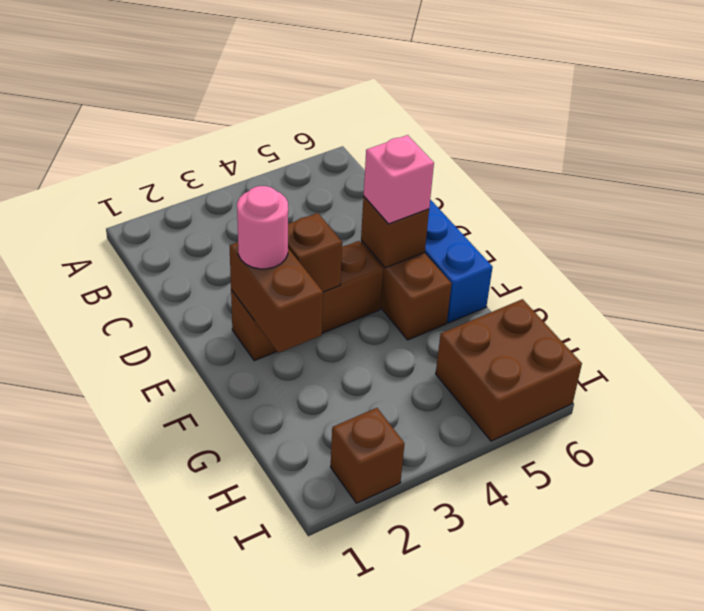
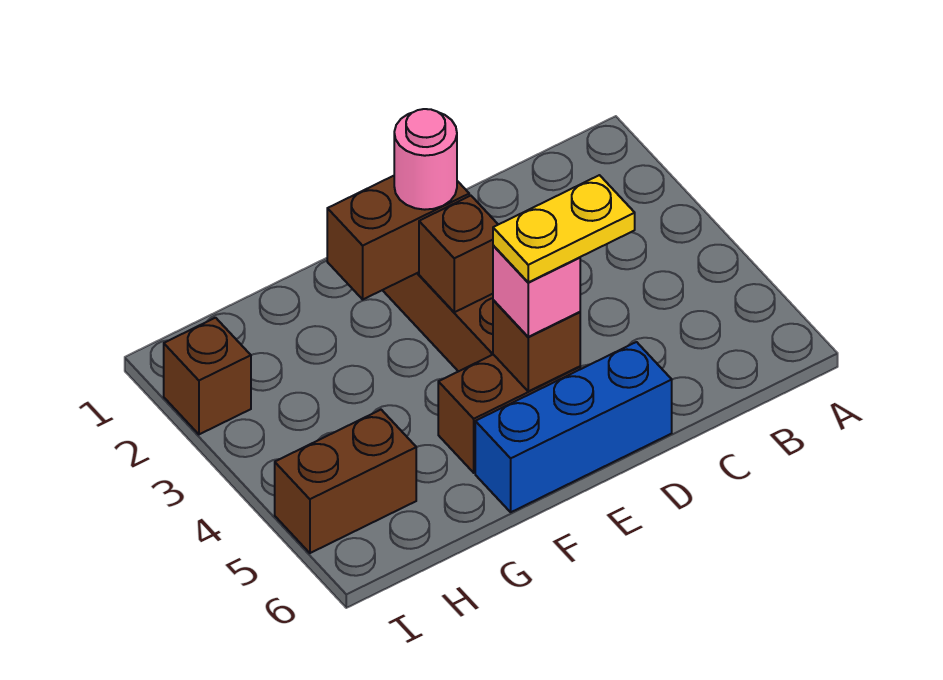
none -> yellow plate D5:E5 level 4
brown brick H5:I6 level 1 -> brown brick H5:I5 level 1

